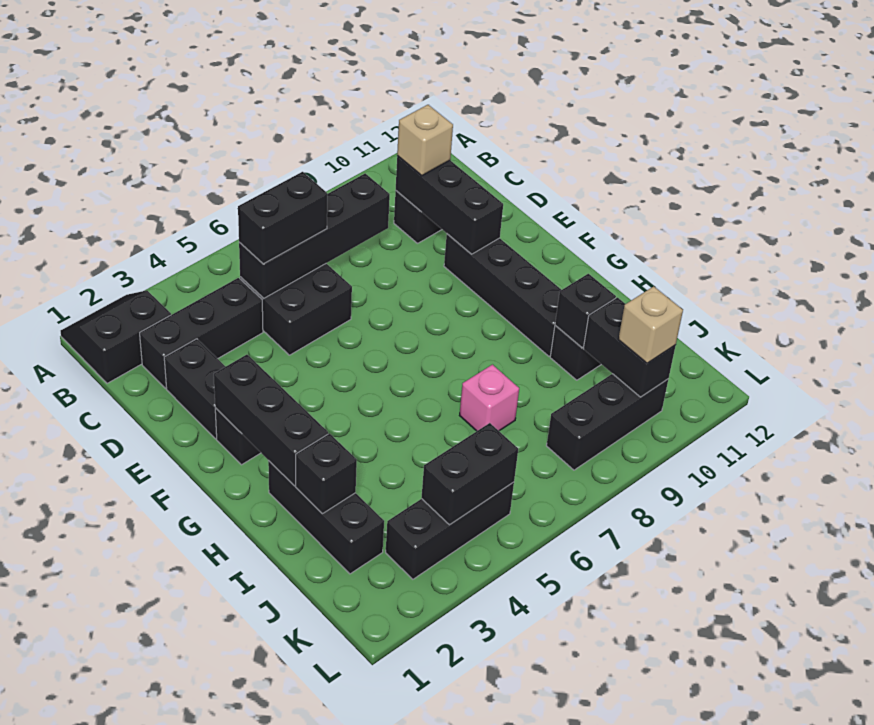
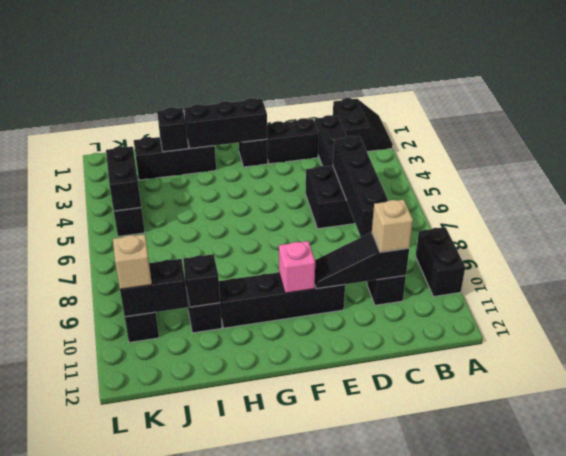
black brick C5:C6 level 3 -> black brick A9:A10 level 1
black brick C10:E10 level 2 -> black slope C10:E10 level 2 top C
pink brick I7 level 1 -> pink brick F10 level 2

